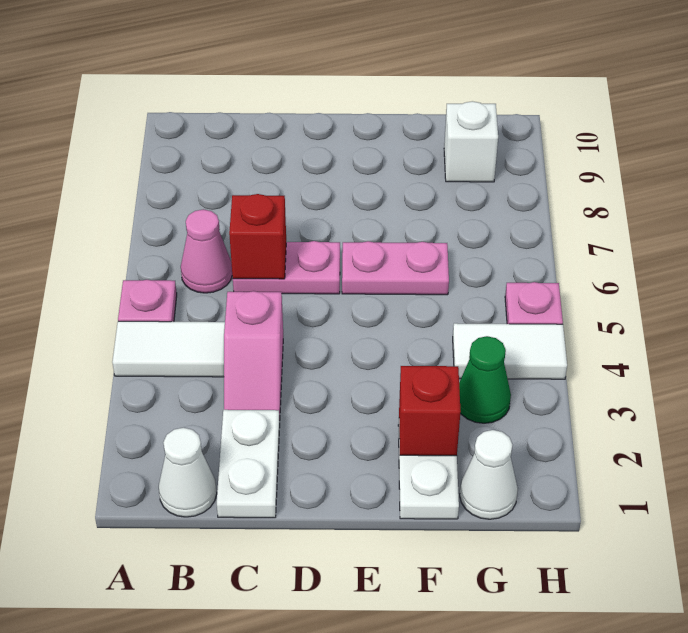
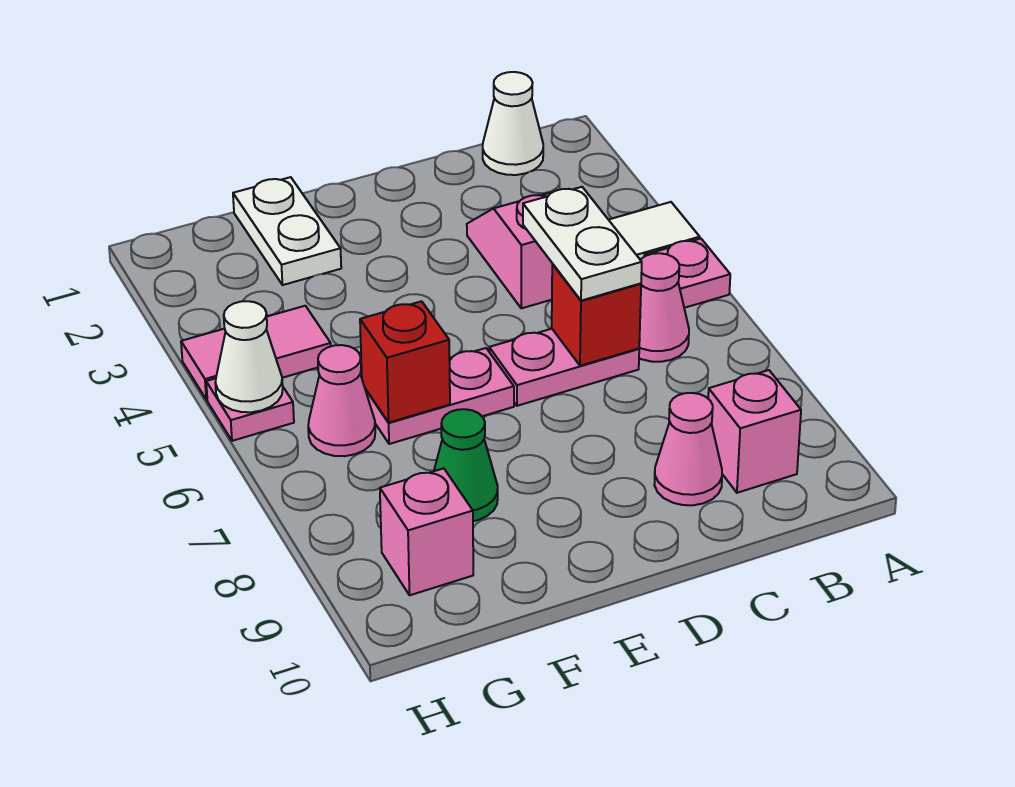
none -> pink brick B9 level 1
white plate C1:C2 level 1 -> white plate C5:C6 level 3
none -> pink cone C9 level 1
red brick F2 level 2 -> red brick F6 level 2
white cone G1 level 1 -> white cone H5 level 2
green cone G3 level 1 -> green cone F8 level 1
white tile G4:H4 level 1 -> pink tile G4:H4 level 1
none -> pink cone G6 level 1
white brick G9 level 1 -> pink brick G9 level 1

